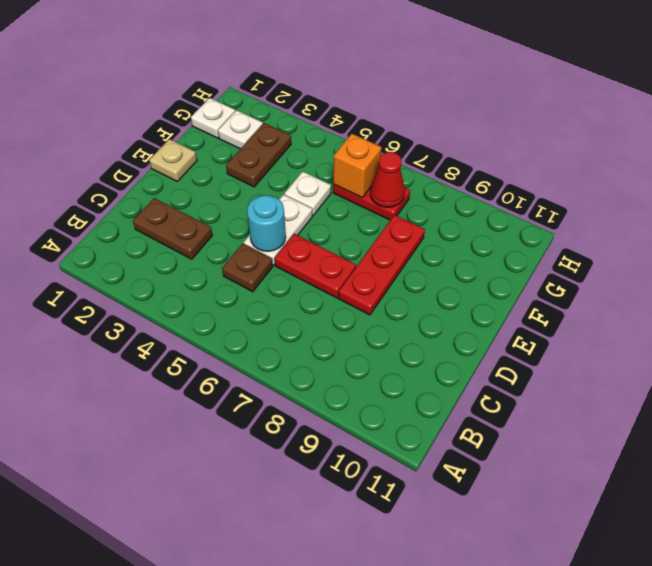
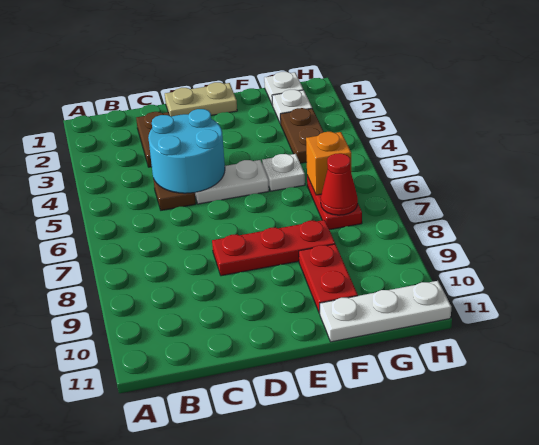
cyan round brick D5 level 2 -> cyan round brick C4:D5 level 2
red plate D6:D7 level 1 -> red plate F9:F10 level 1
tan plate E1 level 1 -> tan plate D1:E1 level 1
brown plate F3:G3 level 1 -> brown plate G3:G4 level 1
none -> white plate F11:H11 level 1

